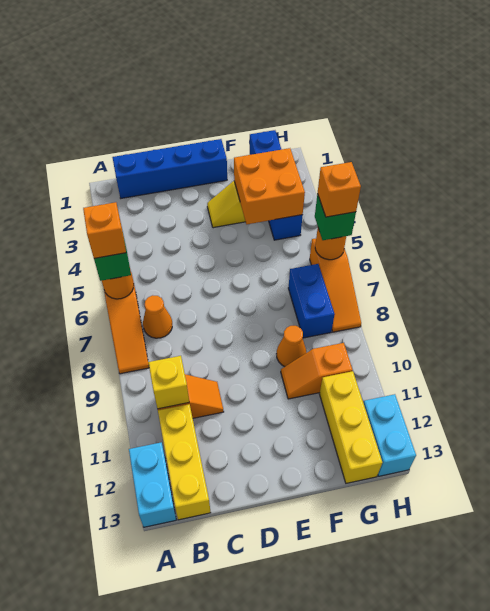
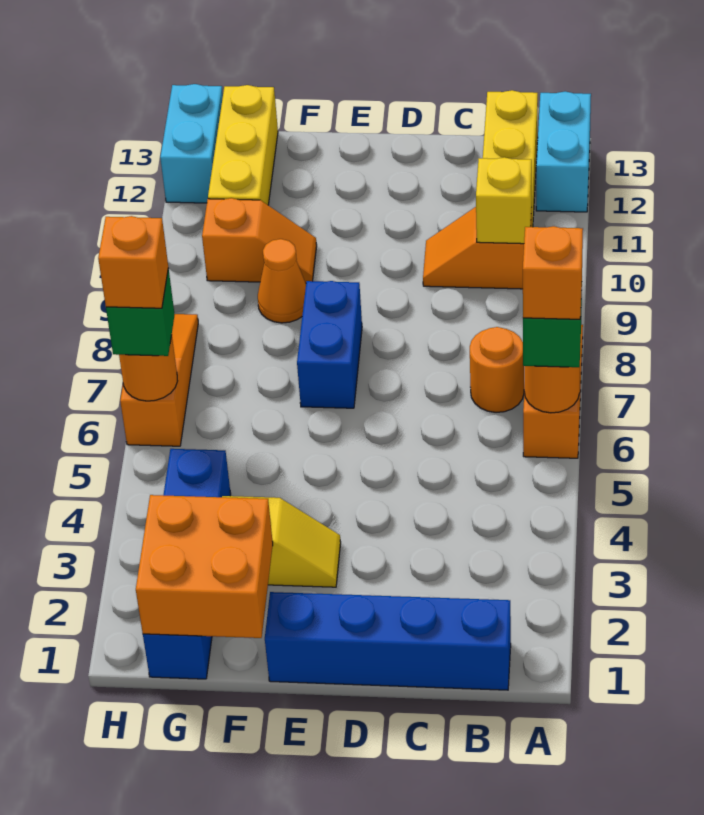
orange cone B7 level 1 -> orange round brick B7 level 1
orange brick F3:G4 level 2 -> orange brick F1:G2 level 2
blue brick G7:G8 level 1 -> blue brick E7:E8 level 1

